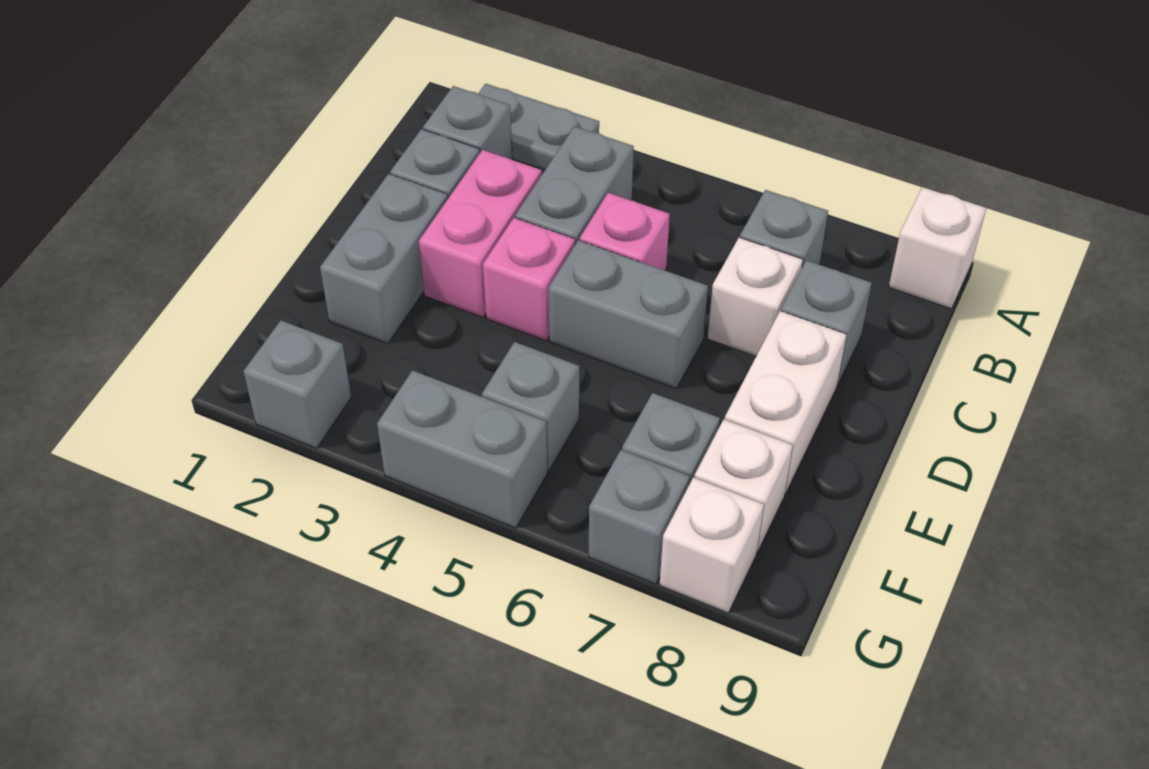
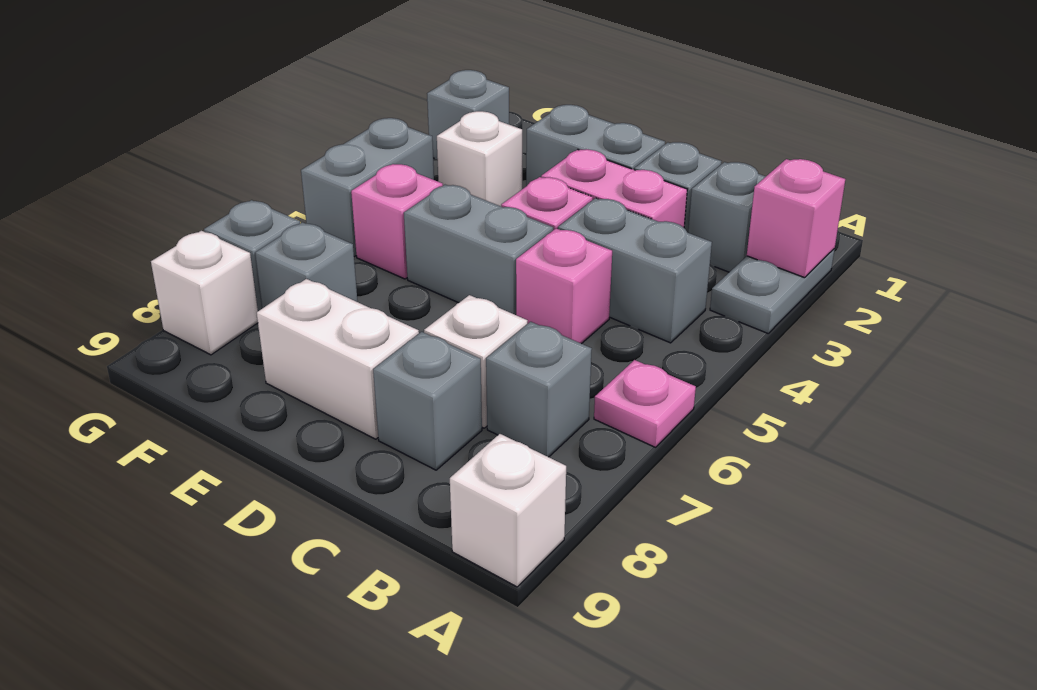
none -> pink brick A2 level 2
none -> pink plate A6 level 1
grey brick D5:D6 level 1 -> grey brick D5:E5 level 1
grey brick F5 level 1 -> pink brick F5 level 1
white brick F8 level 1 -> white brick F3 level 1

